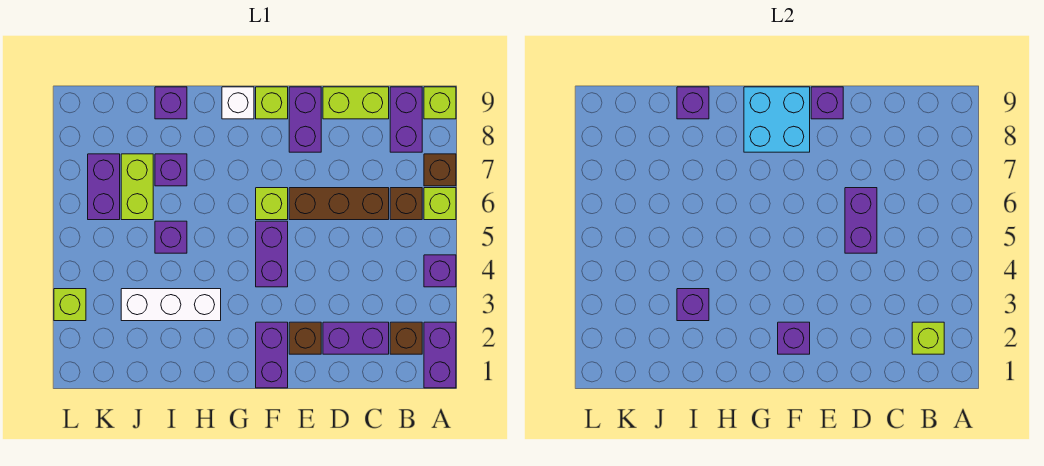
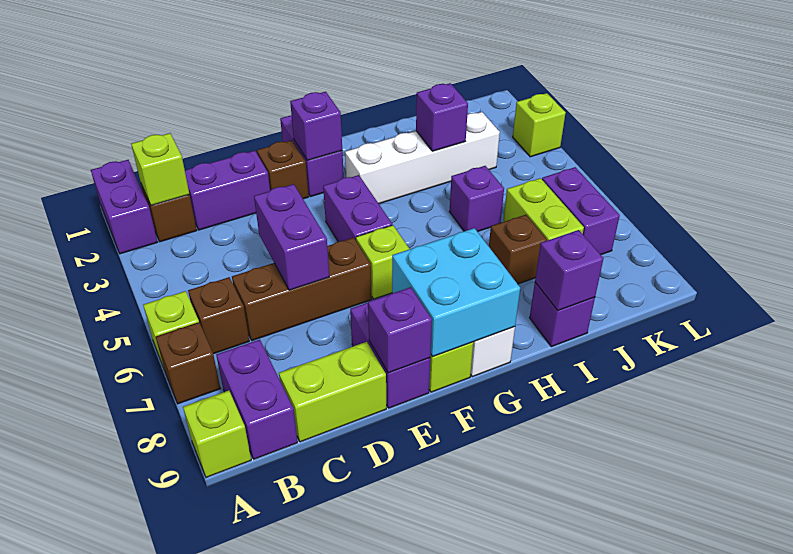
purple brick A4 level 1 -> none
white brick H3:J3 level 1 -> white brick G3:J3 level 1
purple brick I7 level 1 -> brown brick I7 level 1

